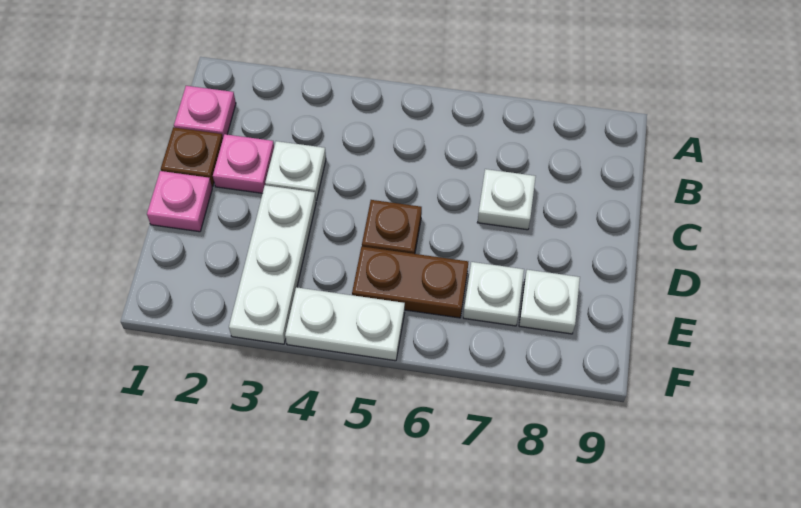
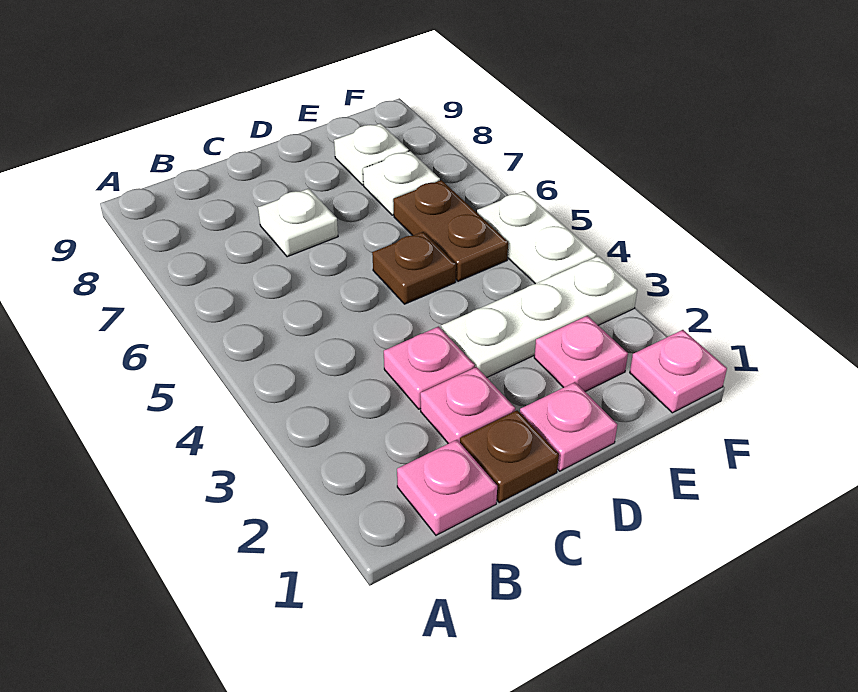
white plate C3 level 1 -> pink plate C3 level 1
none -> pink plate E2 level 1
none -> pink plate F1 level 1

